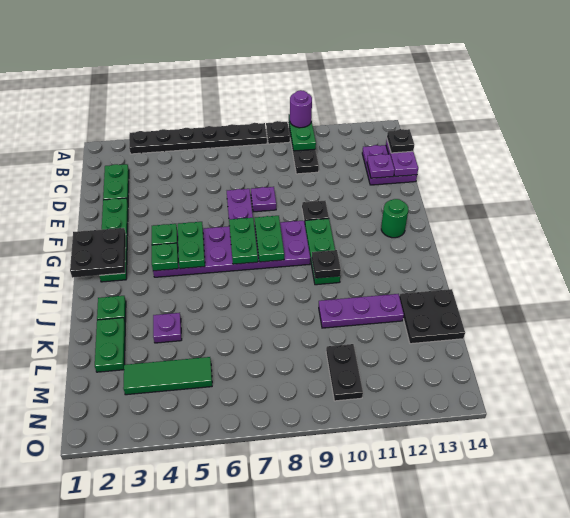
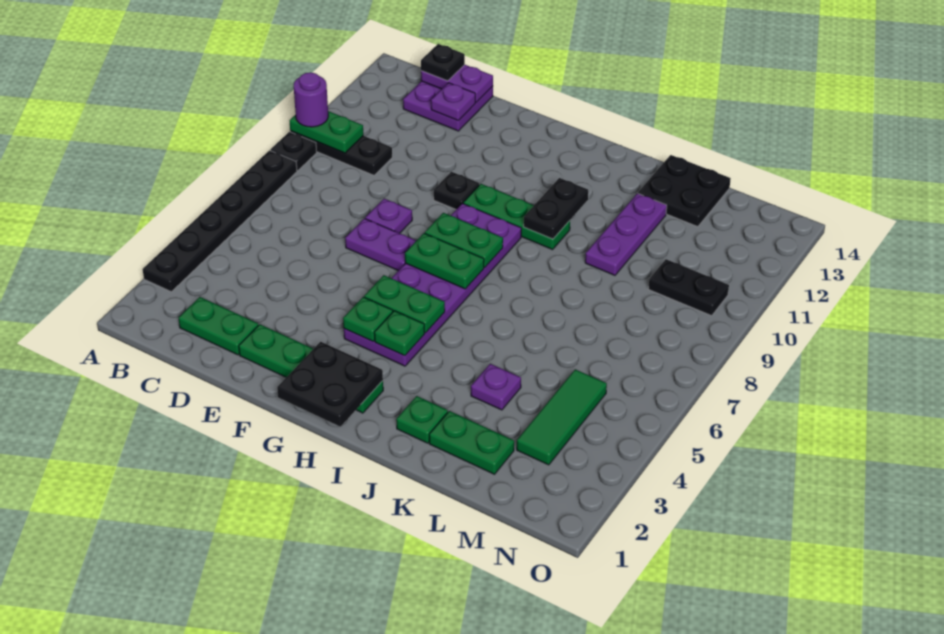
green round brick G13 level 1 -> none
black plate I10 level 2 -> black plate I10:I11 level 2

